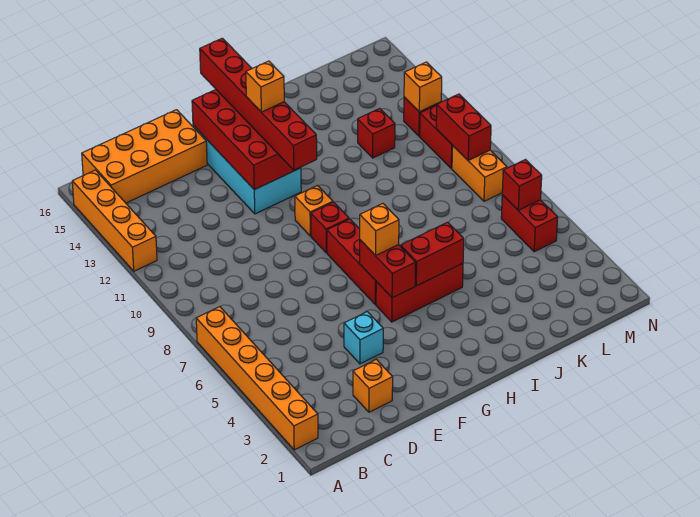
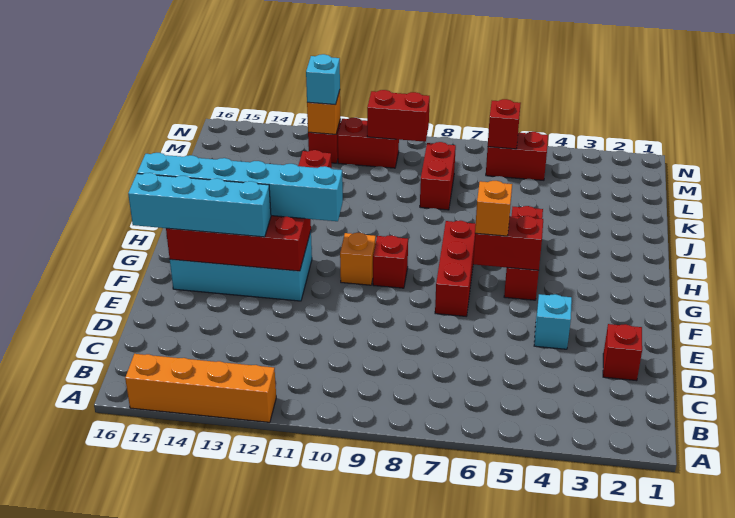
orange brick A2:A7 level 1 -> none
orange brick B15:E16 level 1 -> none
orange brick D2 level 1 -> red brick D2 level 1
none -> cyan brick F13:F16 level 3
red brick G6:G8 level 1 -> red brick F7:H7 level 1
red brick G11:G16 level 3 -> cyan brick G11:G16 level 3
orange brick G13 level 4 -> none
red brick H5:I5 level 2 -> red brick K8:L8 level 1
orange brick M8:M9 level 1 -> none
none -> cyan brick M12 level 3

